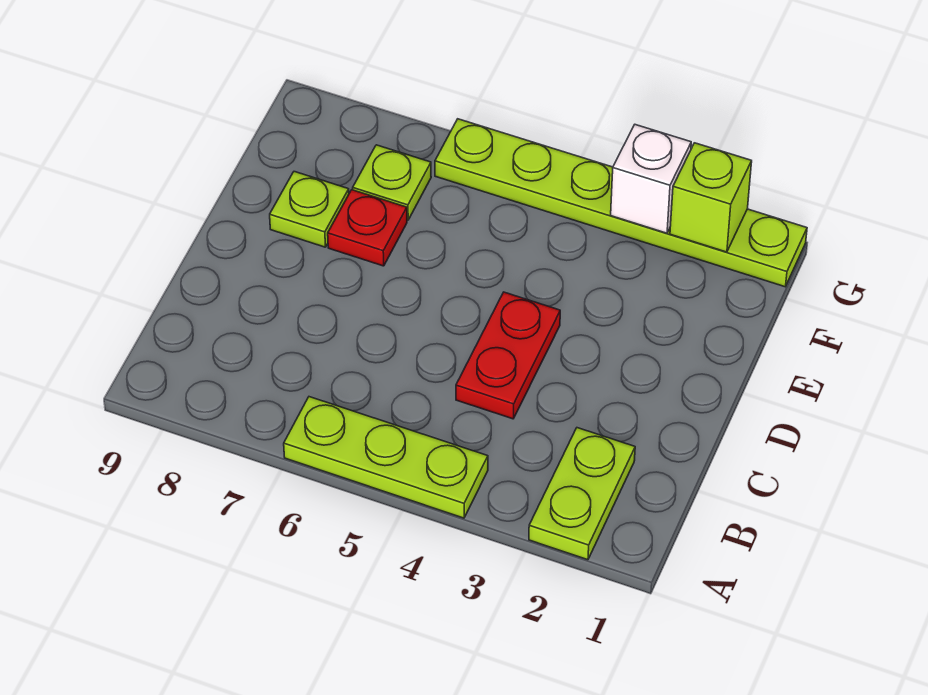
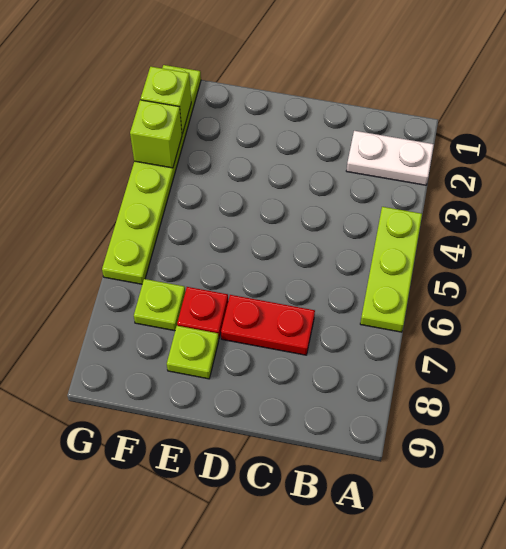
lime plate A2:B2 level 1 -> white plate A2:B2 level 1
red plate C4:D4 level 1 -> red plate C7:D7 level 1
white brick G3 level 2 -> lime brick G3 level 2

